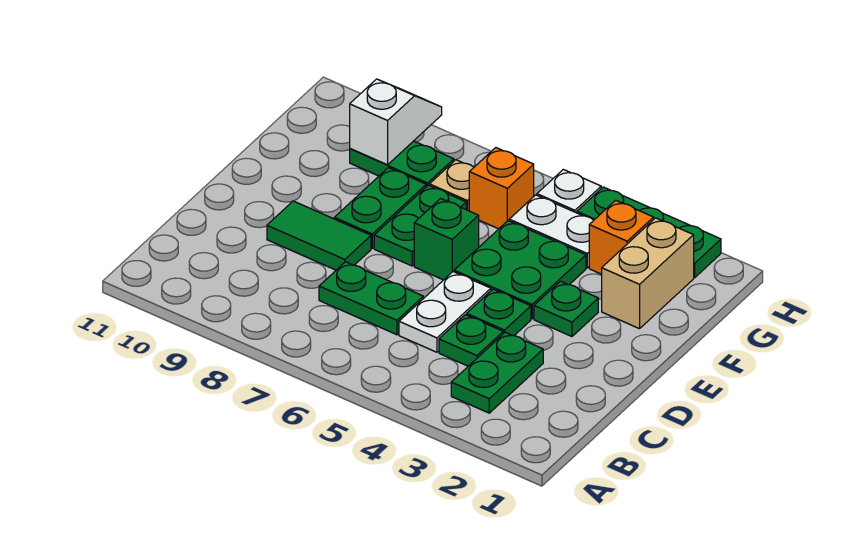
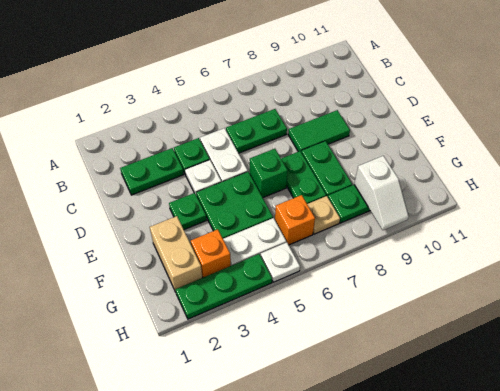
green plate B3:C3 level 1 -> green plate C2:C3 level 1
green plate D4 level 1 -> white plate D4 level 1

